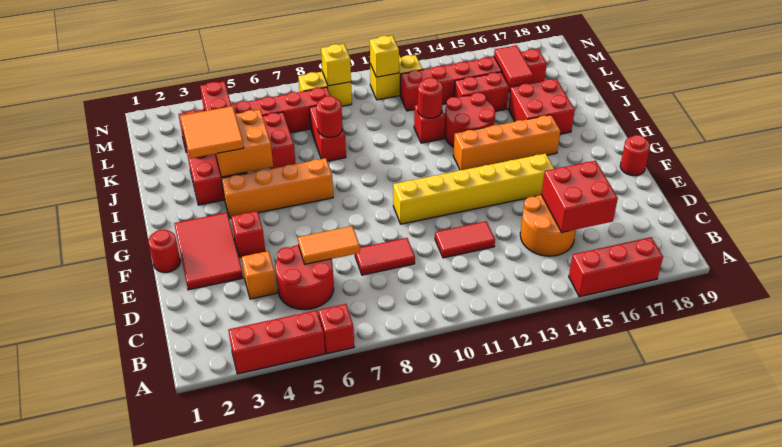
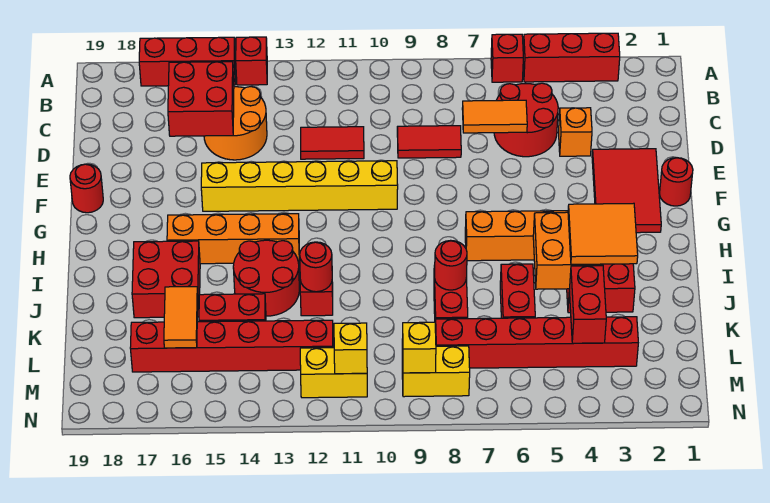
red brick F4 level 1 -> red brick A14 level 1
red tile K16:L16 level 2 -> orange tile K16:L16 level 2

